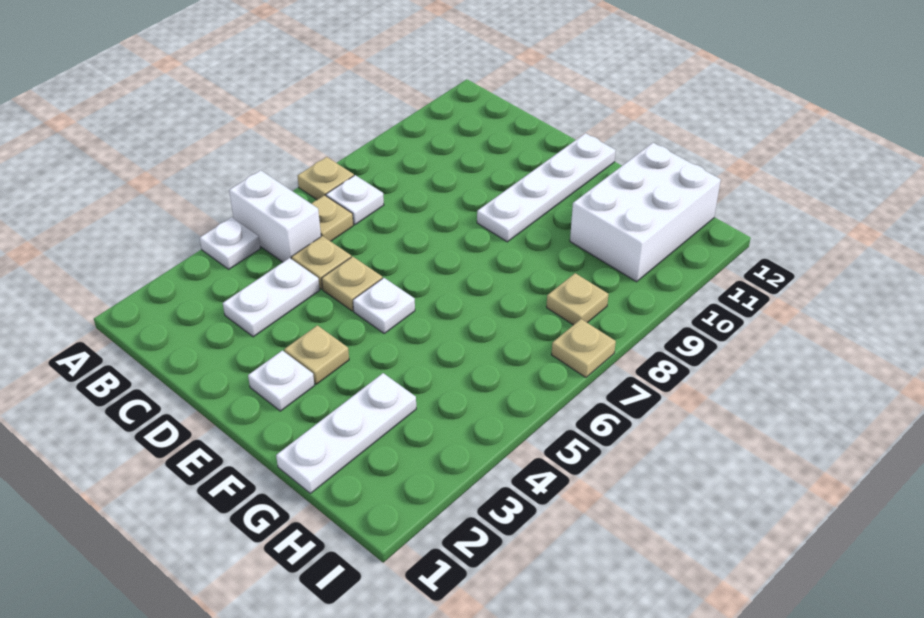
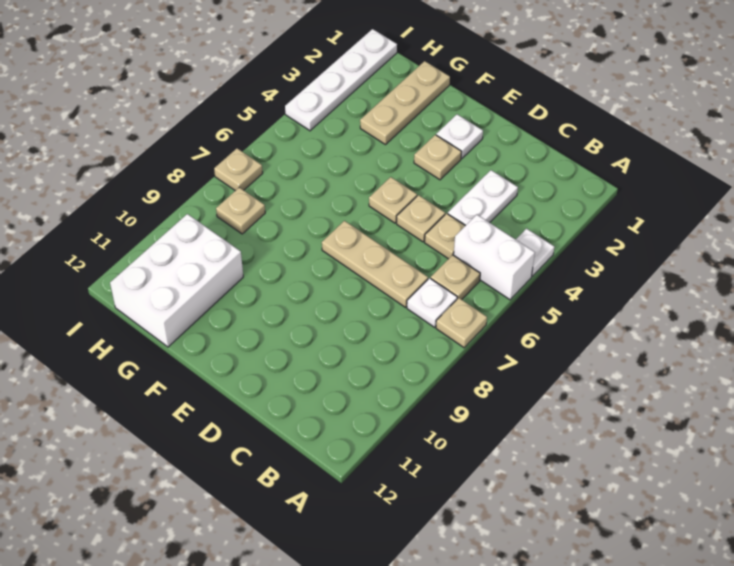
none -> tan plate C7:E7 level 1
white plate E5 level 1 -> tan plate E5 level 1
white plate E9:E12 level 1 -> white plate I1:I4 level 1
white plate G1:G3 level 1 -> tan plate G1:G3 level 1

